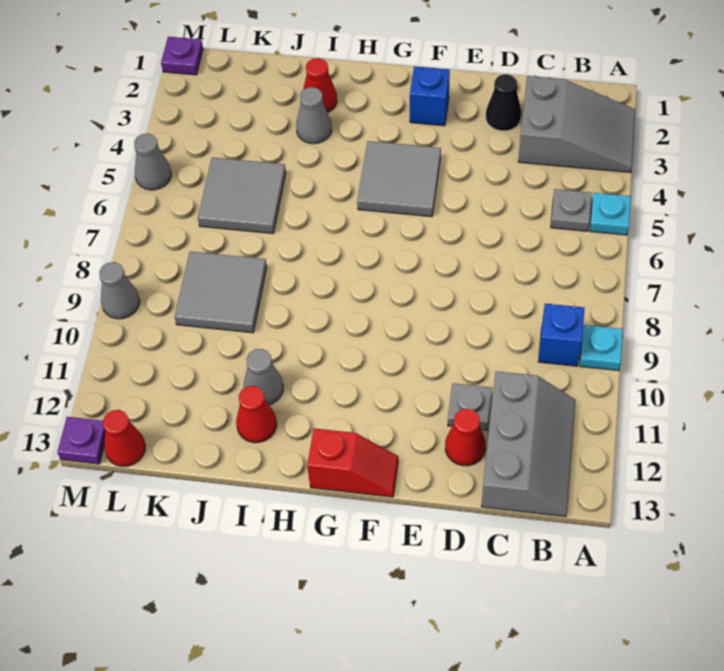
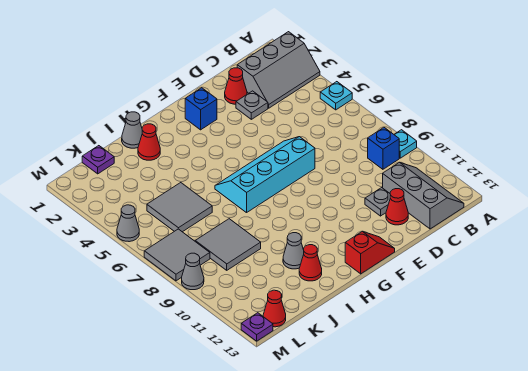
grey slope A2:C3 level 1 top C -> grey slope A2:C3 level 1 top 2
grey plate B5 level 1 -> grey plate D3 level 1
black cone D2 level 1 -> red cone D2 level 1
none -> cyan slope E6:H7 level 1 top 7
grey tile F4:G5 level 1 -> grey tile L7:M8 level 1
grey cone I3 level 1 -> grey cone I1 level 1
purple plate M1 level 1 -> purple plate K1 level 1

